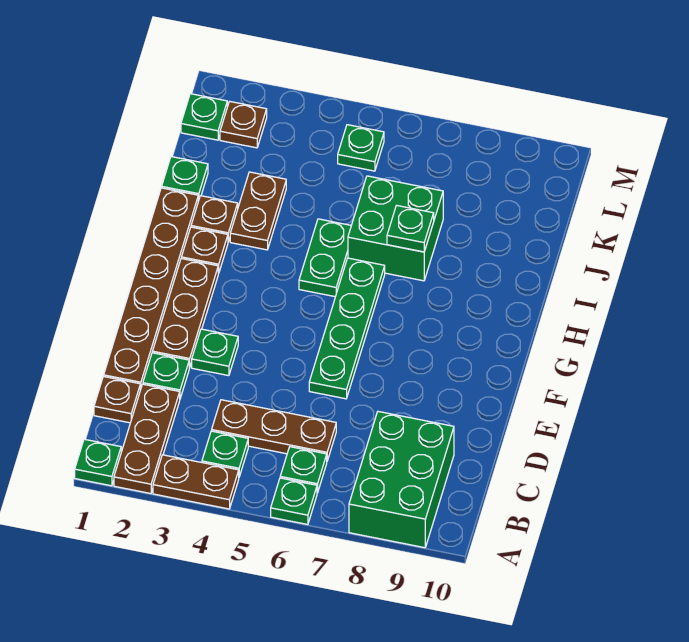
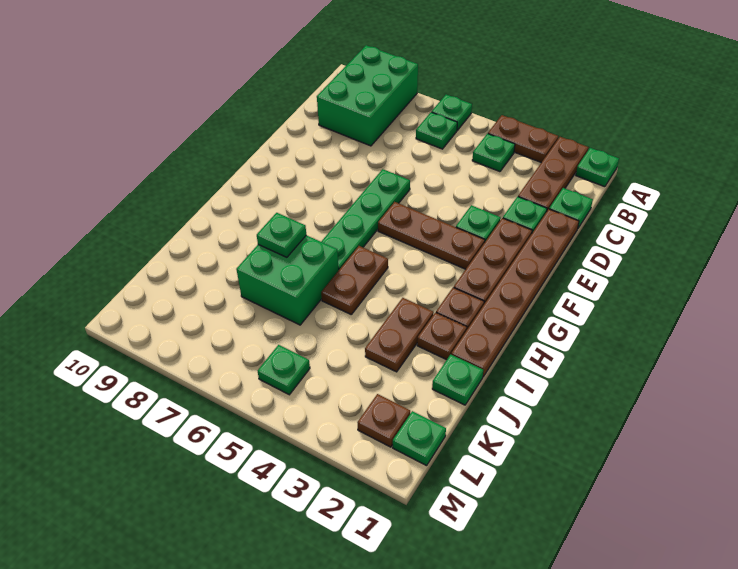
brown plate C1 level 1 -> green plate C1 level 1
brown plate C4:C6 level 1 -> brown plate F3:F5 level 1
green plate H5:I5 level 1 -> brown plate H5:I5 level 1

